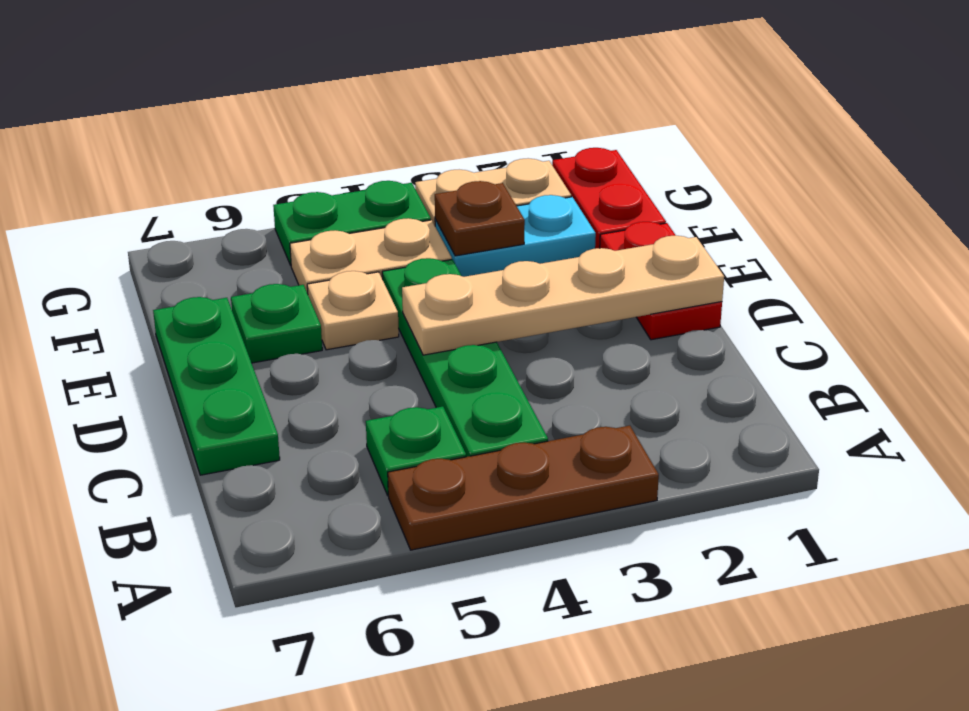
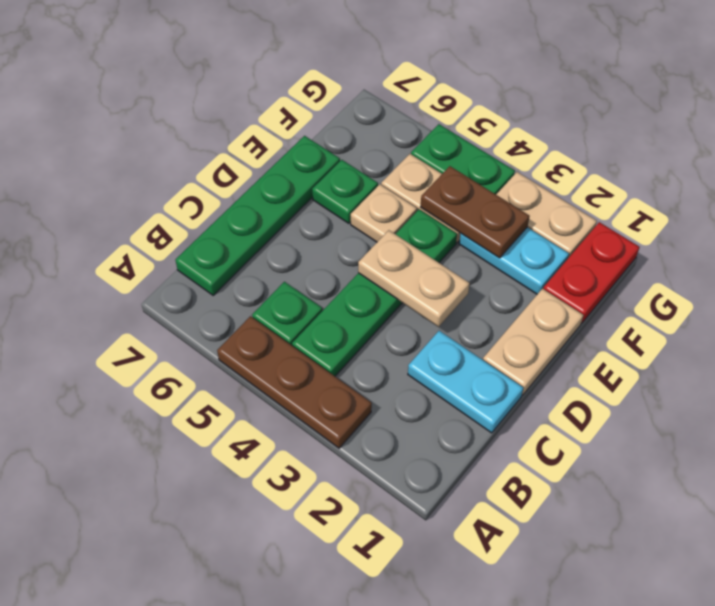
none -> cyan plate C1:C2 level 1
green plate C7:E7 level 1 -> green plate B7:E7 level 1
red plate D1:E1 level 1 -> tan plate D1:E1 level 1
tan plate D1:D4 level 2 -> tan plate D3:D4 level 2
brown plate F3 level 2 -> brown plate F3:F4 level 2

